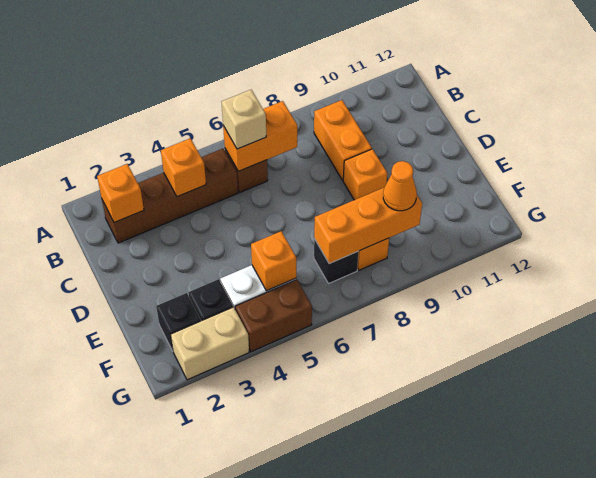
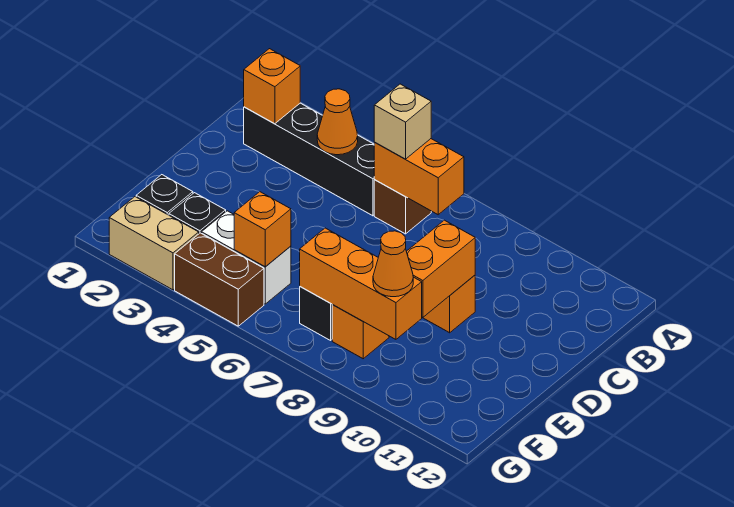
brown brick B2:B5 level 1 -> black brick B2:B5 level 1
orange brick B4 level 2 -> orange cone B4 level 2
orange brick B9:C9 level 1 -> orange brick D9:E9 level 2

